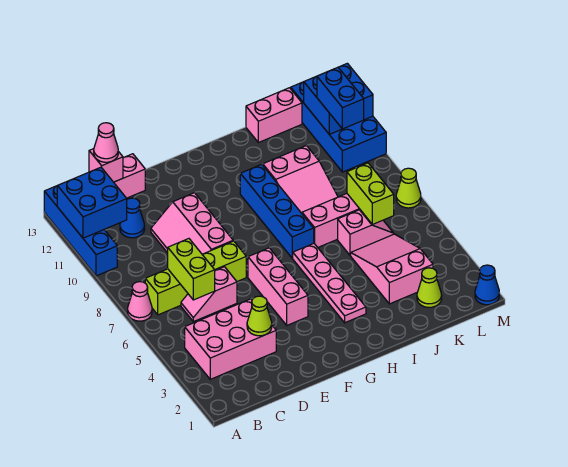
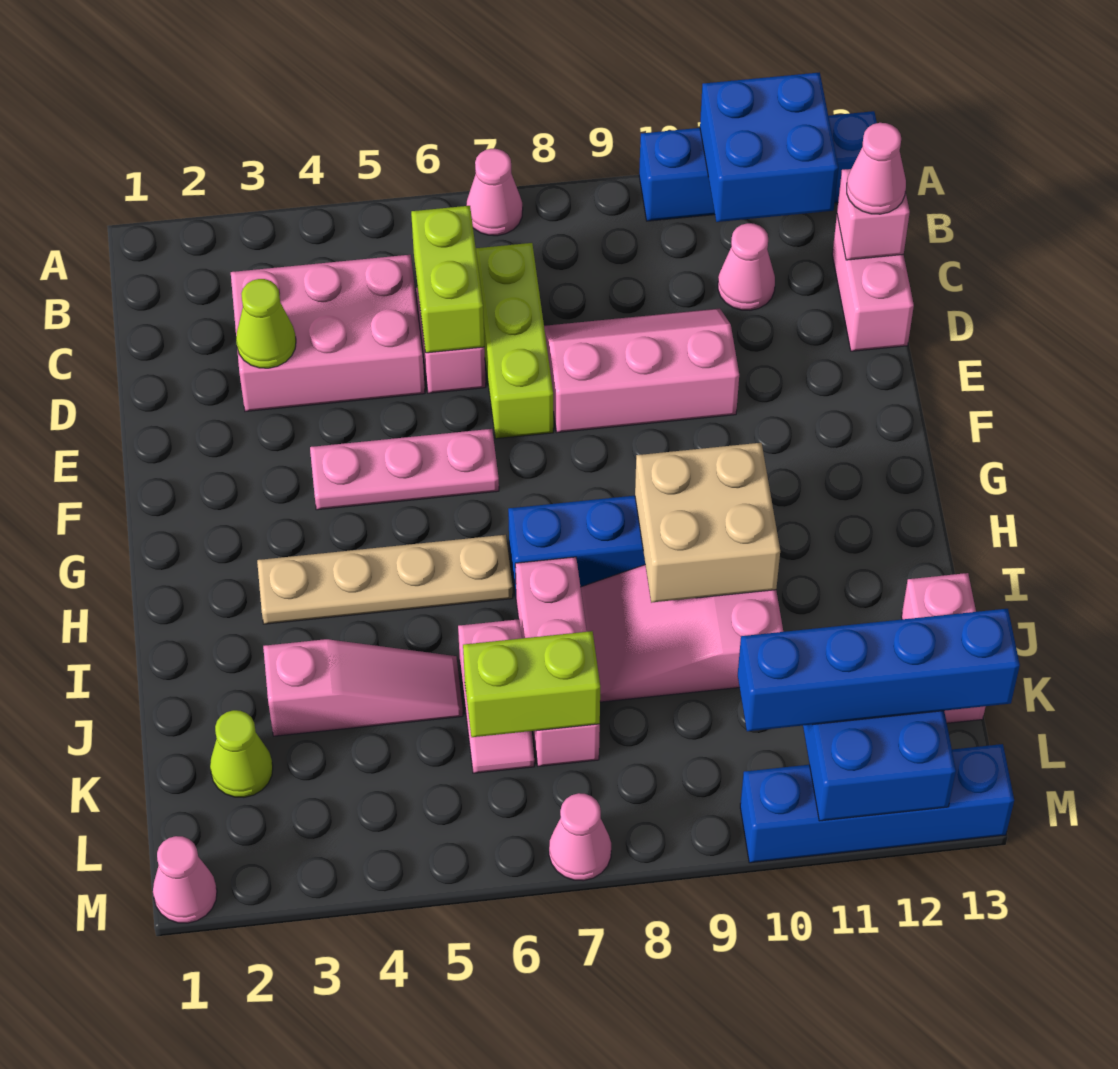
pink brick B3:D4 level 1 -> pink brick C3:D5 level 1
lime brick B7:E7 level 1 -> lime brick C7:E7 level 1
lime brick C6:C7 level 2 -> lime brick C6:D6 level 2
blue cone C11 level 1 -> pink cone C11 level 1
pink brick F4:F6 level 1 -> pink plate F4:F6 level 1
pink plate H3:H6 level 1 -> tan plate H3:H6 level 1
none -> tan brick H9:I10 level 2
pink slope J3:K5 level 1 top 3 -> pink slope J3:J5 level 1 top 3
blue brick L10:M13 level 1 -> blue brick M10:M13 level 1
blue brick L10:L11 level 3 -> blue brick L10:L13 level 3
blue cone M1 level 1 -> pink cone M1 level 1
lime cone M7 level 1 -> pink cone M7 level 1

